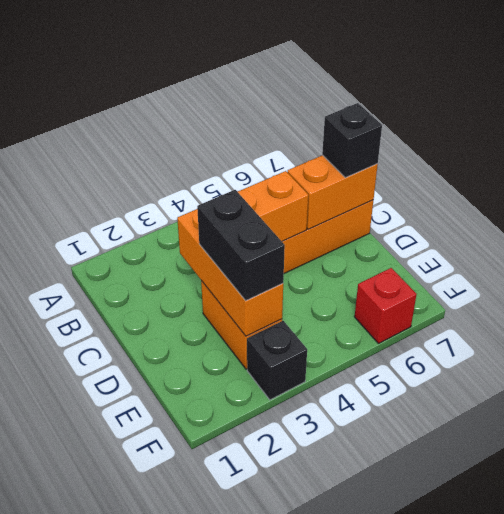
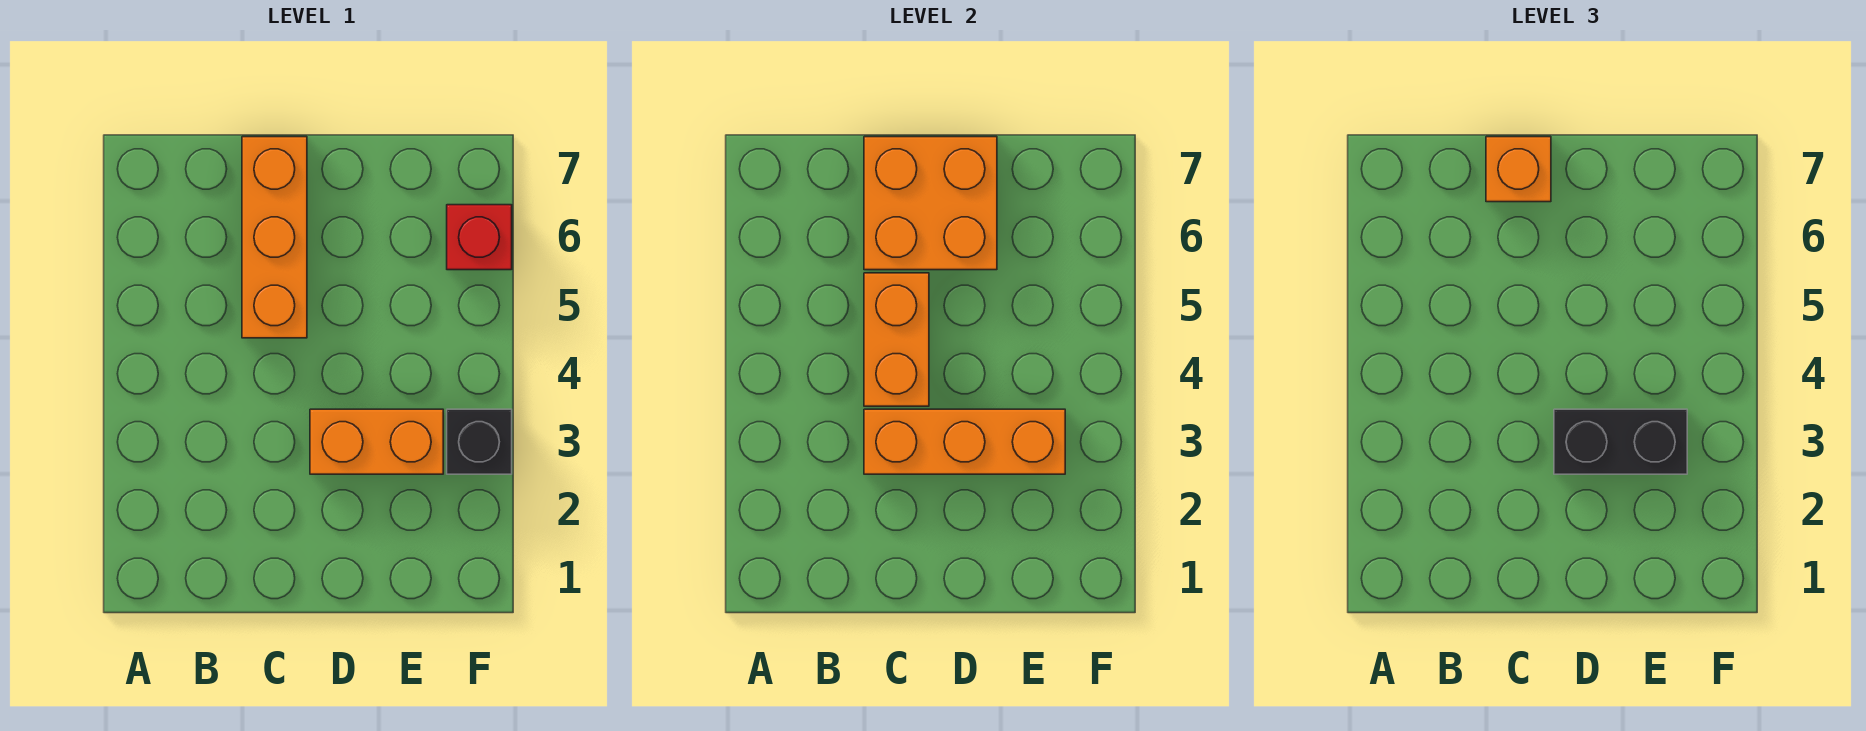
orange brick C6:C7 level 2 -> orange brick C6:D7 level 2
black brick C7 level 3 -> orange brick C7 level 3

